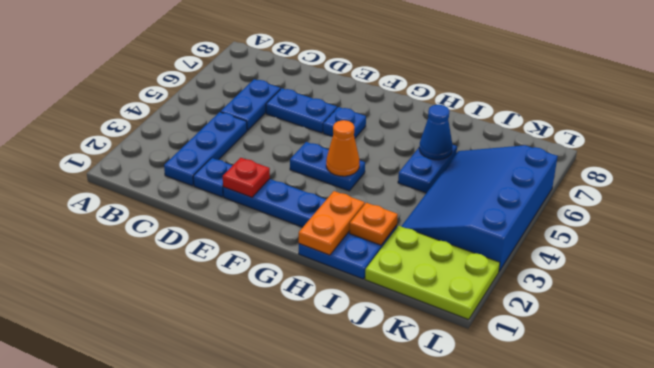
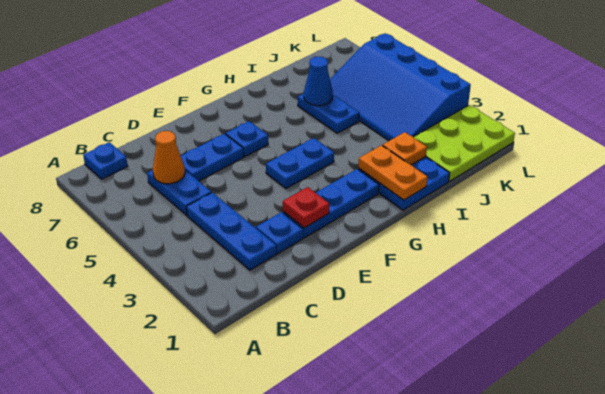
none -> blue plate B8 level 1
orange cone G4 level 2 -> orange cone C6 level 2

